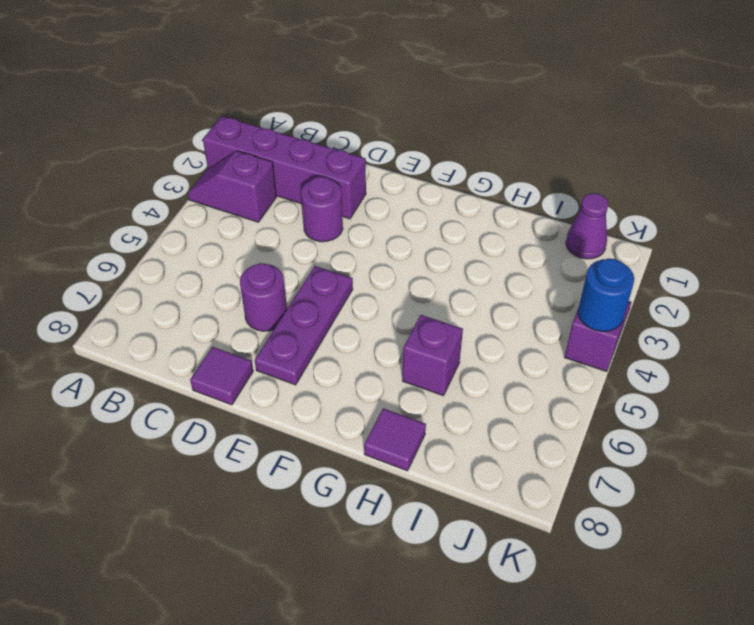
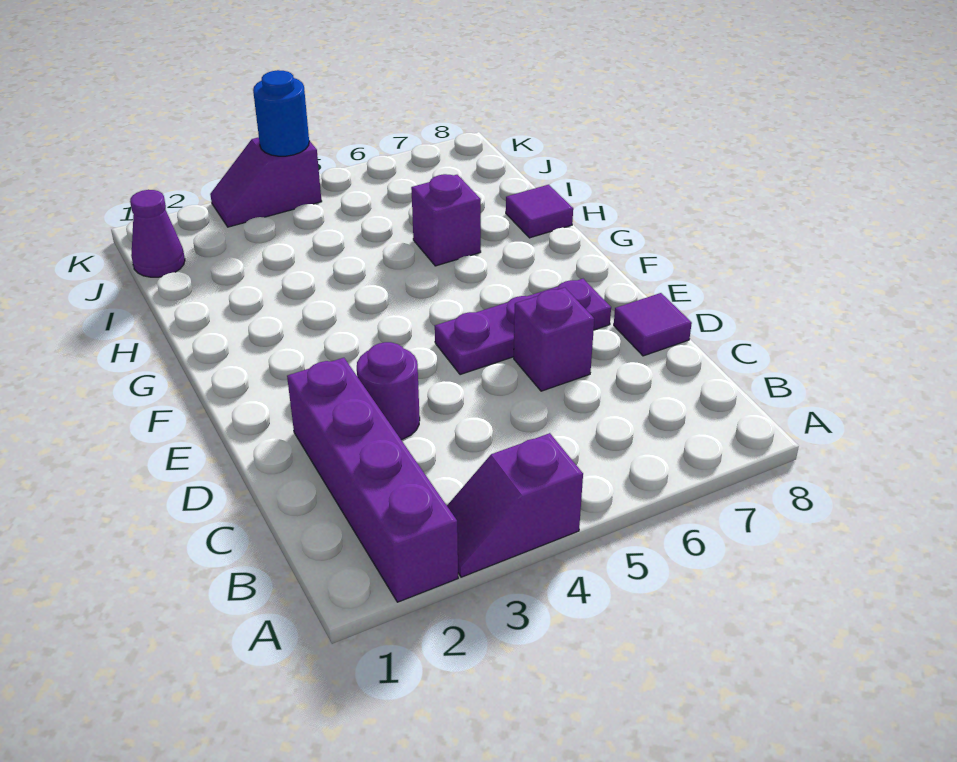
purple slope A3:B3 level 1 top B -> purple slope A3:A4 level 1 top 4
purple round brick D6 level 1 -> purple brick D6 level 1

